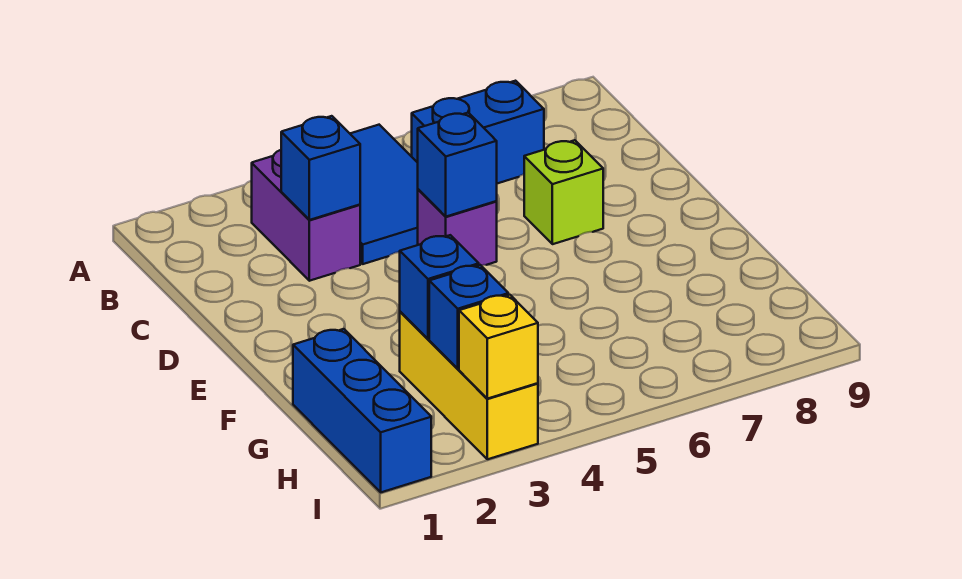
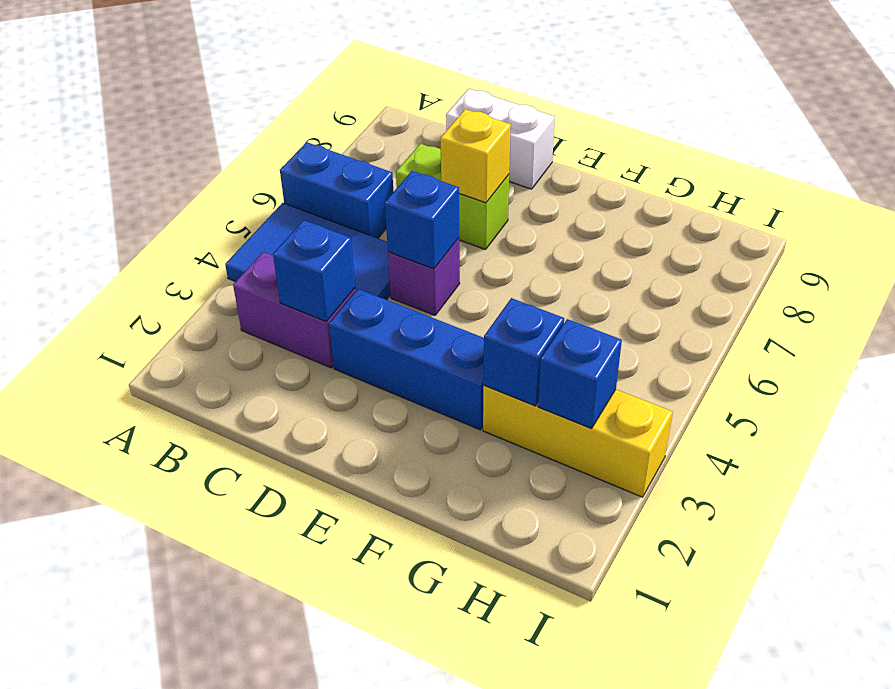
blue brick B6:B7 level 1 -> blue brick A6:B6 level 1
none -> white brick C9:D9 level 1
lime brick D7 level 1 -> lime brick C7:D7 level 1
blue brick G1:I1 level 1 -> blue brick D3:F3 level 1
yellow brick I3 level 2 -> yellow brick D7 level 2

